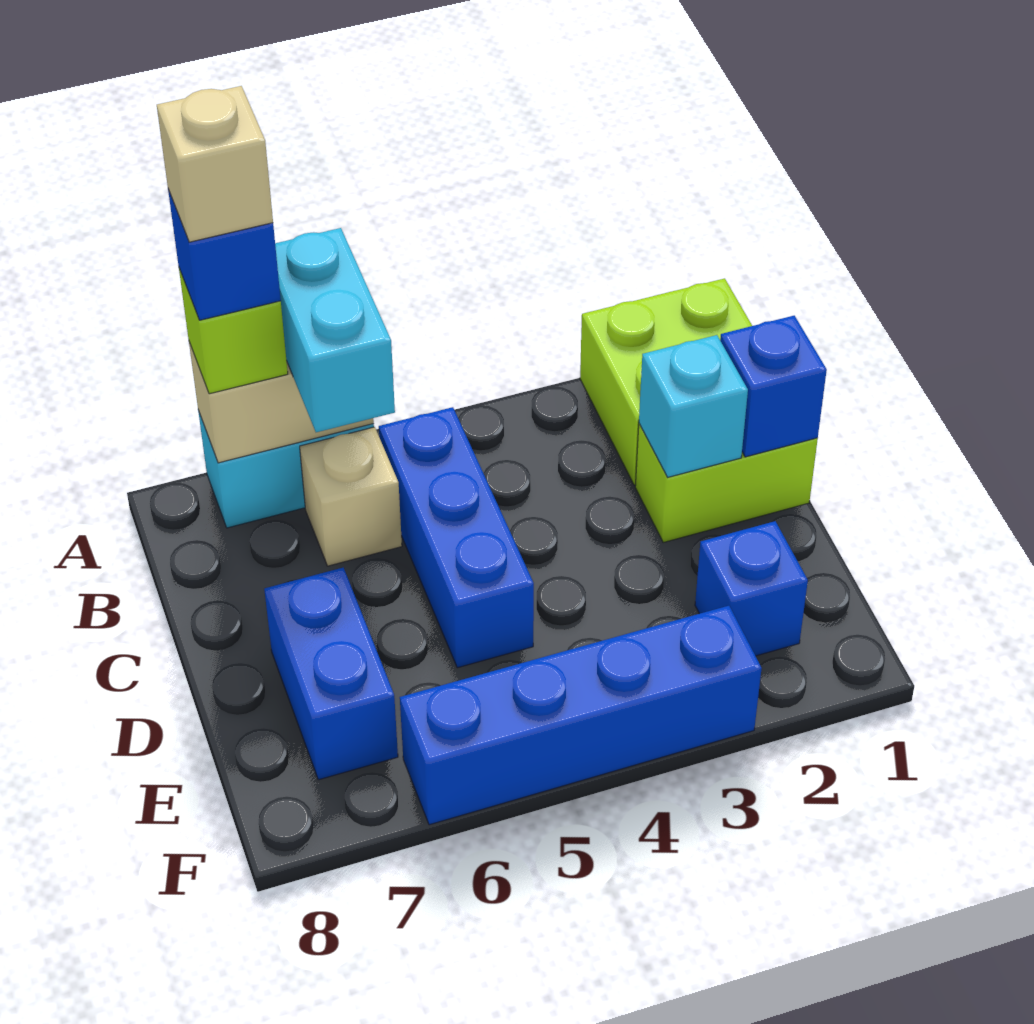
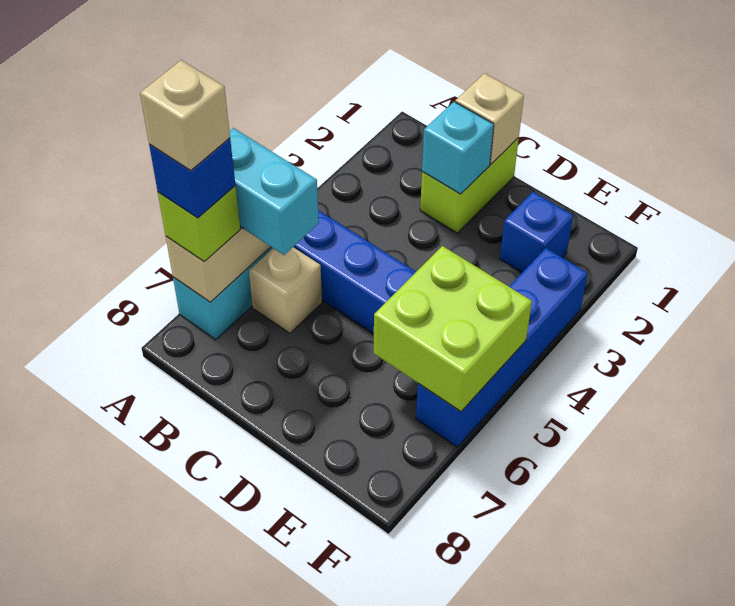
lime brick A1:B2 level 1 -> lime brick E5:F6 level 2
blue brick C1 level 2 -> tan brick C1 level 2
blue brick D7:E7 level 1 -> none

